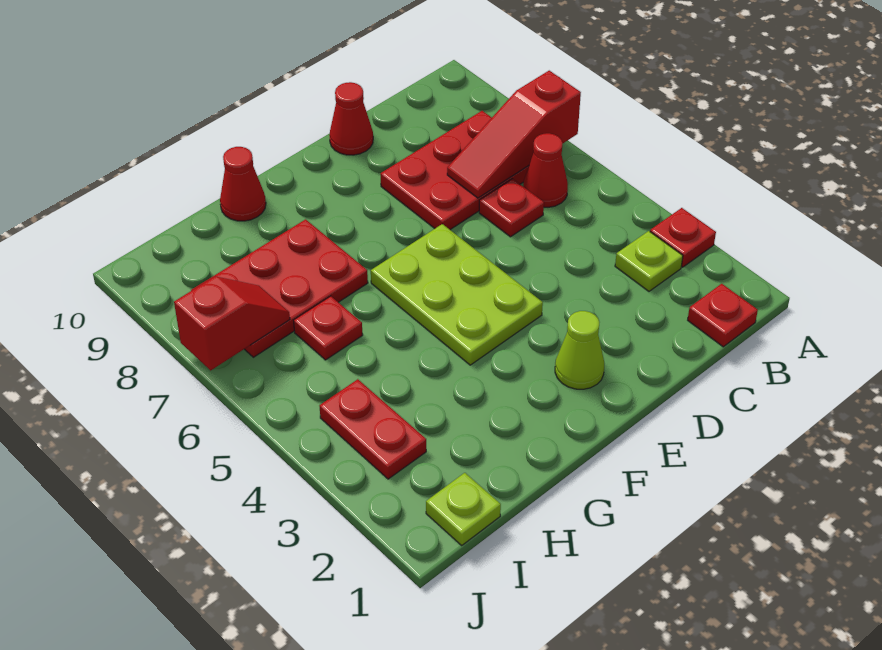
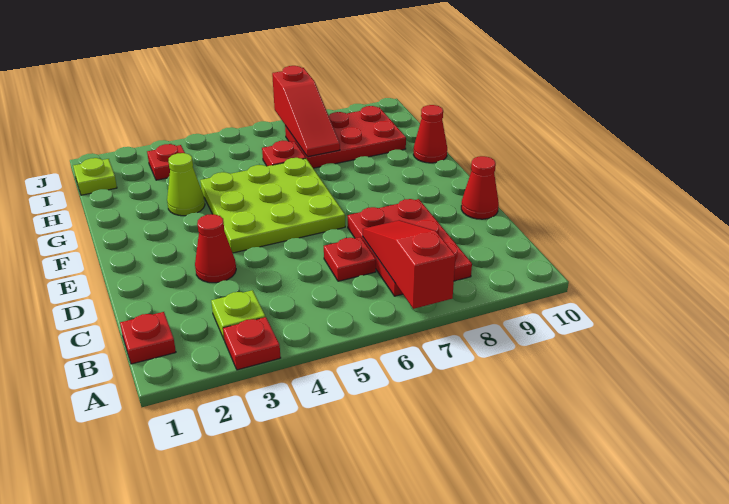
red cone B6 level 1 -> red cone D3 level 1
lime cone E2 level 1 -> lime cone G3 level 1
lime plate E4:F6 level 1 -> lime plate E4:G6 level 1
red plate G7:I8 level 1 -> red plate H7:I9 level 1
red plate I3:I4 level 1 -> red plate I3 level 1
red slope I7:J7 level 2 top J -> red slope H7:J7 level 2 top J

